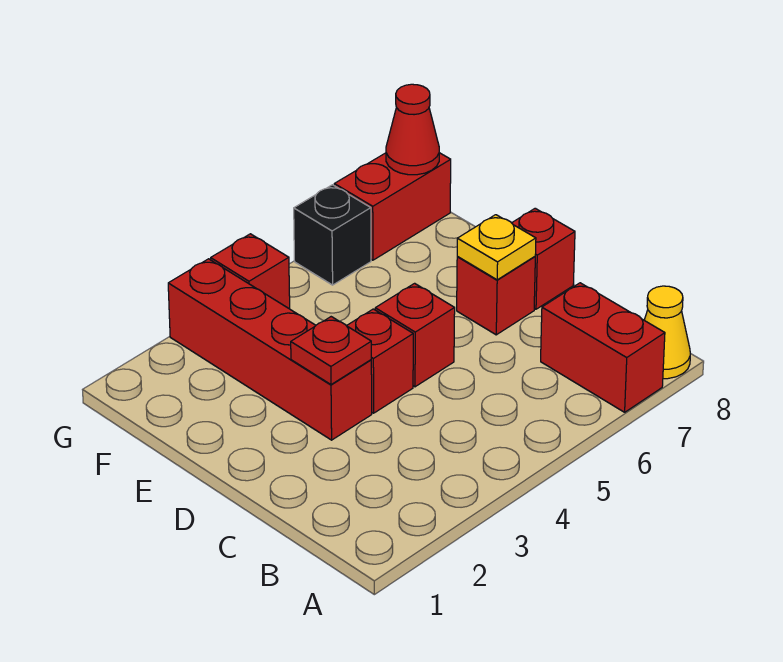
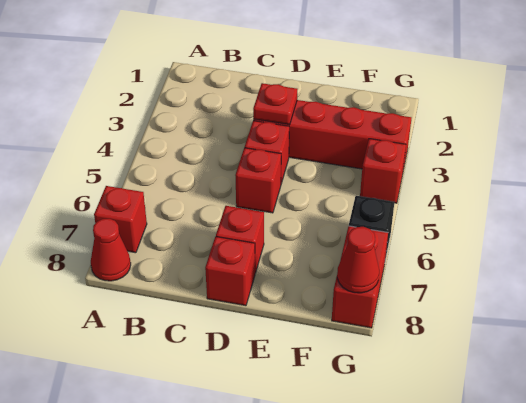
red brick A7:B7 level 1 -> red brick A7 level 1
yellow cone A8 level 1 -> red cone A8 level 1
yellow plate D7 level 2 -> none

